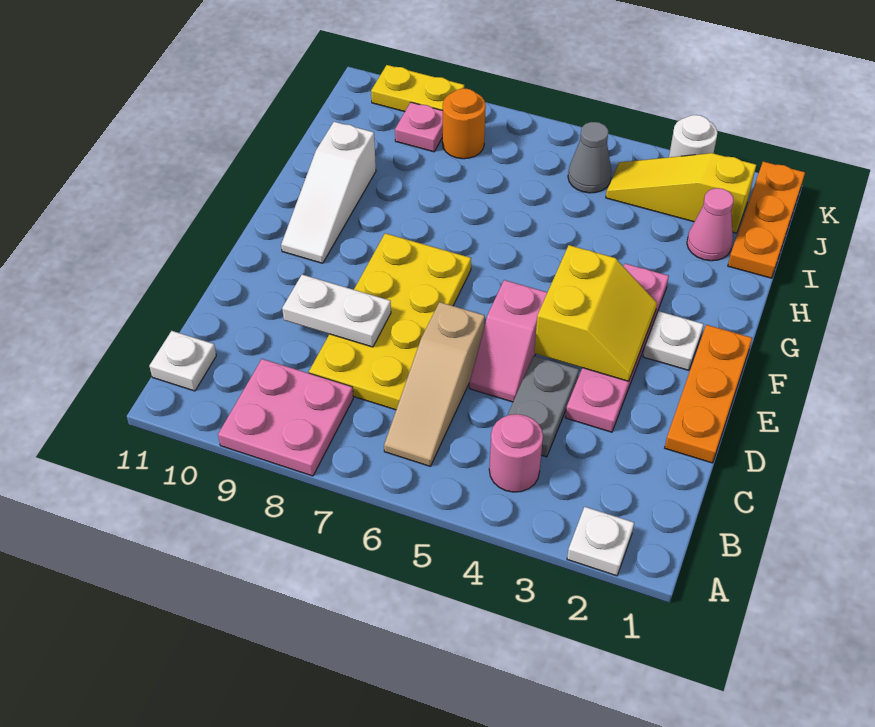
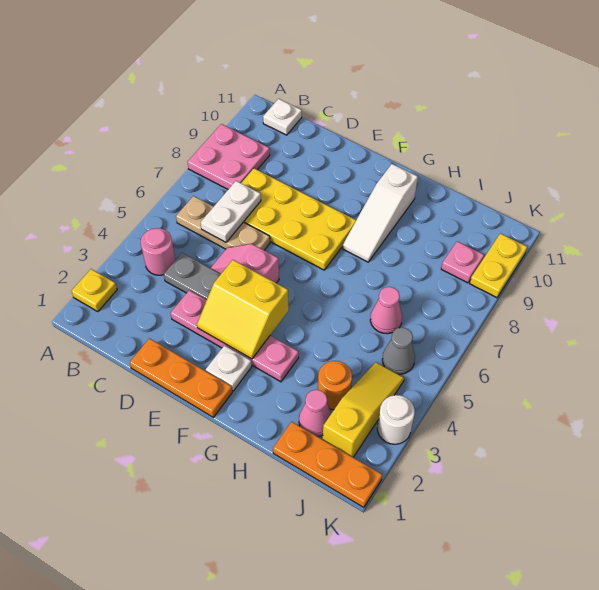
white plate A2 level 1 -> yellow plate A2 level 1
tan slope B6:D6 level 1 top D -> tan plate B6:D6 level 1
white plate D8:D9 level 2 -> white plate C6:C7 level 2
white slope F10:H10 level 1 top H -> white slope G8:G10 level 1 top 10
none -> pink cone I6 level 1
orange round brick J8 level 1 -> orange round brick I3 level 1

